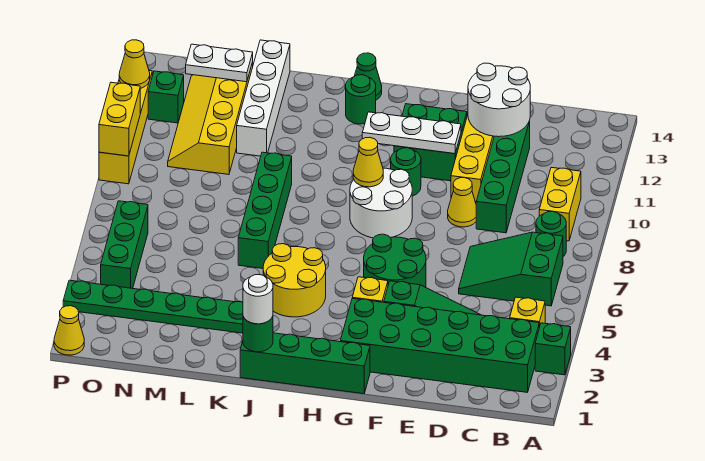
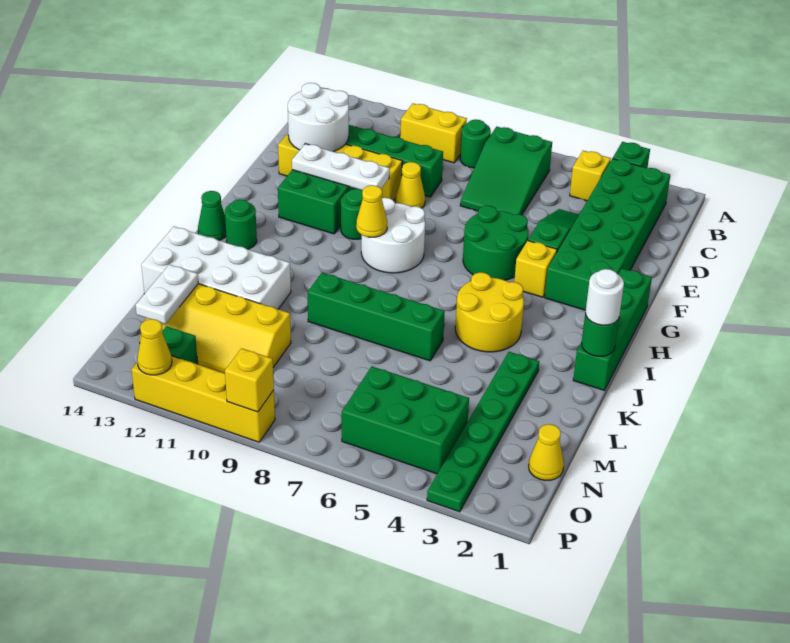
white plate F11:H11 level 2 -> white plate F10:F12 level 2
white brick L11:L14 level 1 -> white brick K11:L14 level 1
green brick O4:O6 level 1 -> green brick N4:O6 level 1
yellow cone P1 level 1 -> yellow cone N1 level 1
yellow brick P9:P10 level 2 -> yellow brick P9 level 2

